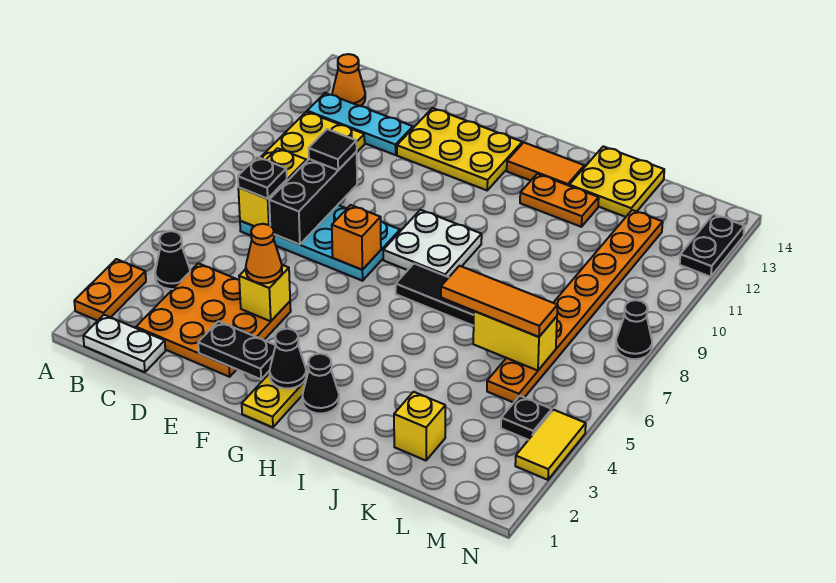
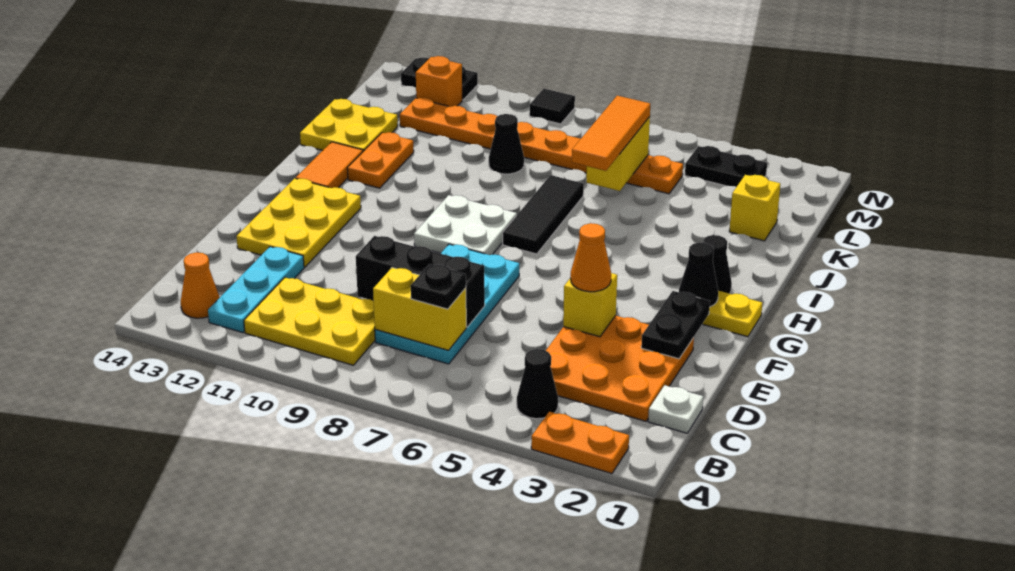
white plate B1:C1 level 1 -> white plate C1 level 1
black tile D9 level 3 -> black tile N9 level 1
orange brick F7 level 2 -> orange brick M12 level 1
black plate M4 level 1 -> black plate M3:M4 level 1
yellow tile N3:N4 level 1 -> none
black cone N8 level 1 -> black cone K9 level 1

